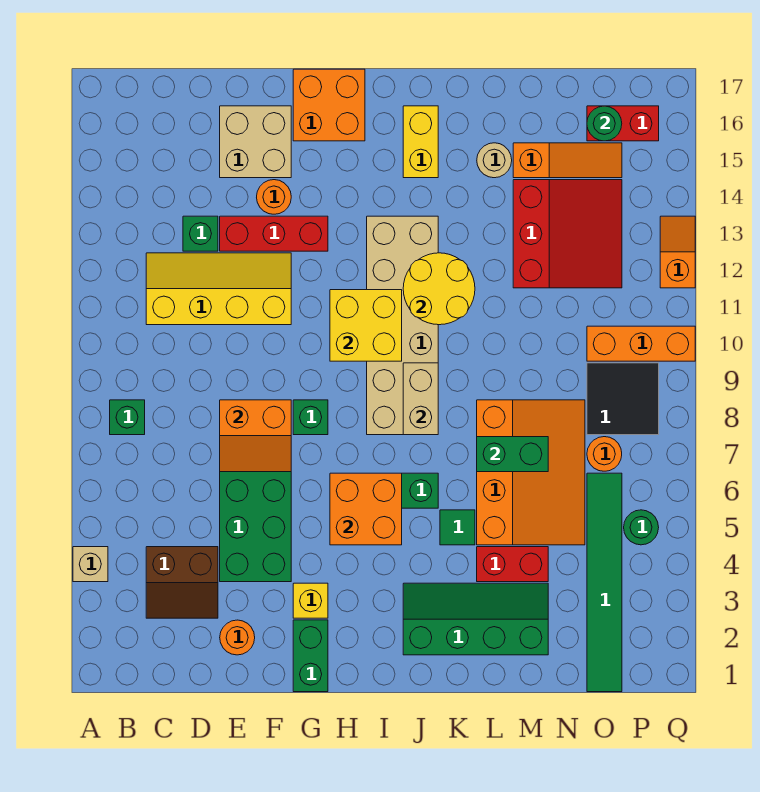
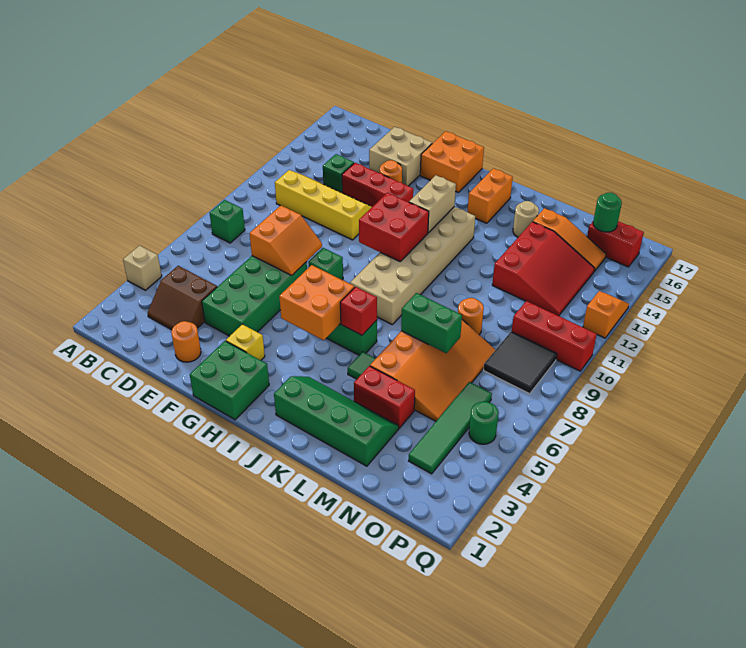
orange slope E7:F8 level 2 top 8 -> orange slope E7:F8 level 2 top E
green brick G1:G2 level 1 -> green brick G1:H2 level 1
yellow brick H10:I11 level 2 -> red brick H10:I11 level 2
none -> red brick J6 level 2
tan brick J8:J9 level 2 -> tan brick I12:I13 level 2
yellow round brick J11:K12 level 2 -> none
yellow brick J15:J16 level 1 -> orange brick J15:J16 level 1
green tile O1:O6 level 1 -> green tile O3:O6 level 1
orange round brick O7 level 1 -> orange round brick M9 level 1
orange brick O10:Q10 level 1 -> red brick O10:Q10 level 1

